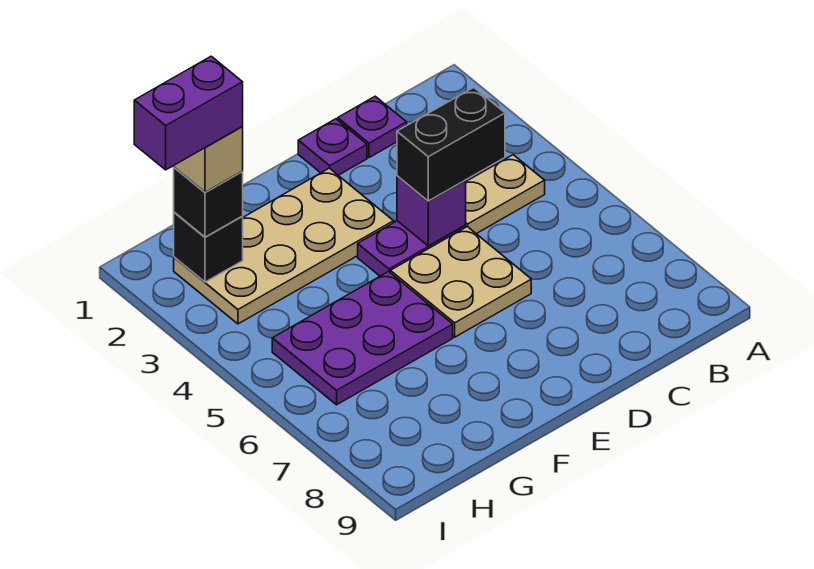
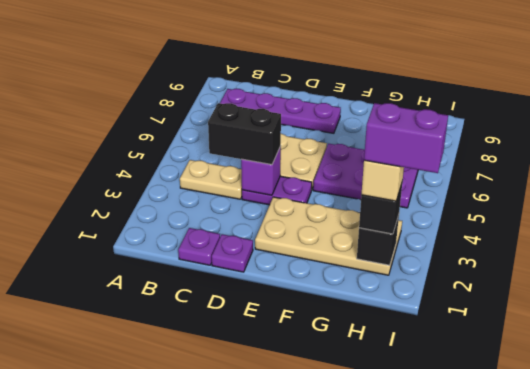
none -> purple plate B8:E8 level 1

